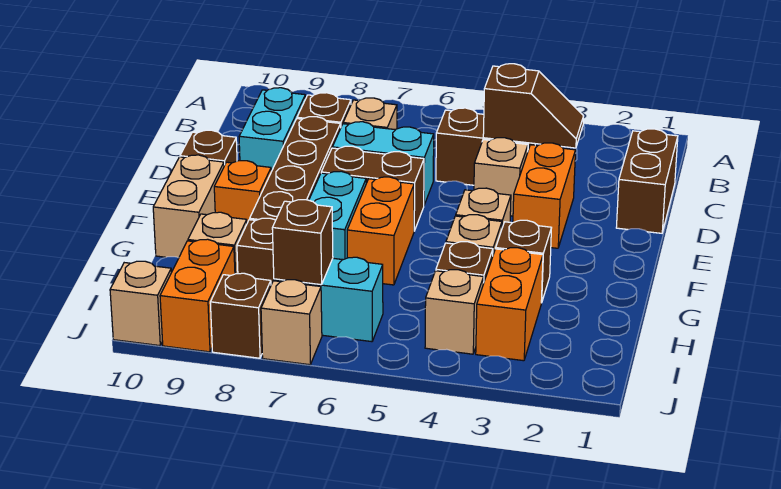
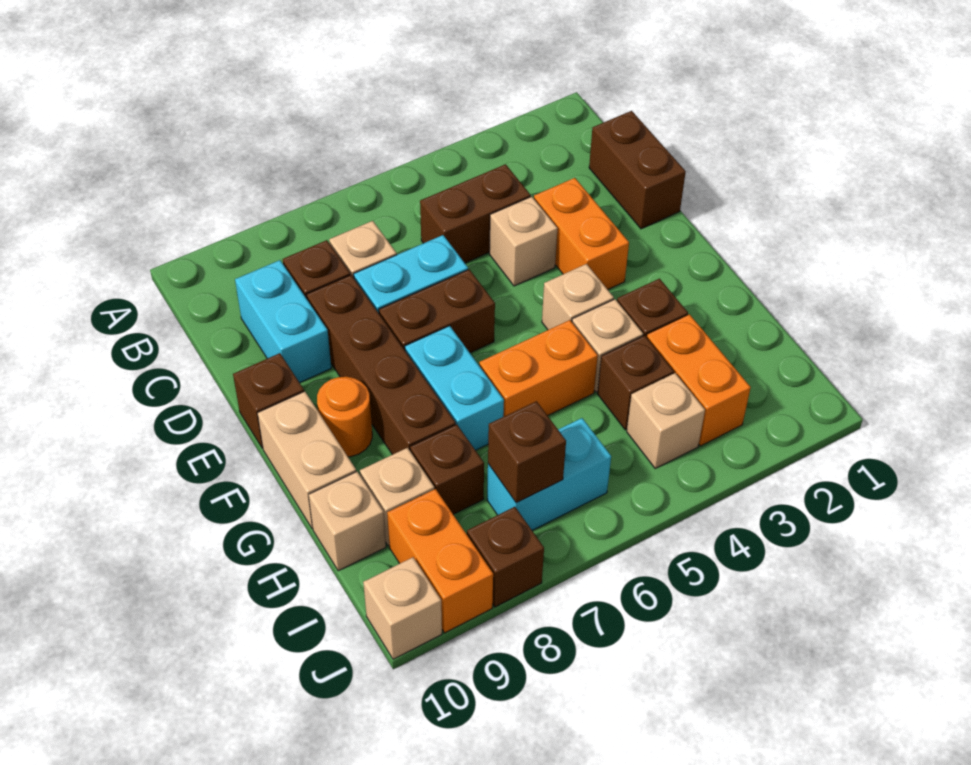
brown slope C3:C4 level 2 top 4 -> none
orange brick F6:G6 level 1 -> orange brick G5:G6 level 1
orange brick F9 level 1 -> orange round brick F9 level 1
tan brick J7 level 1 -> tan brick H10 level 1

